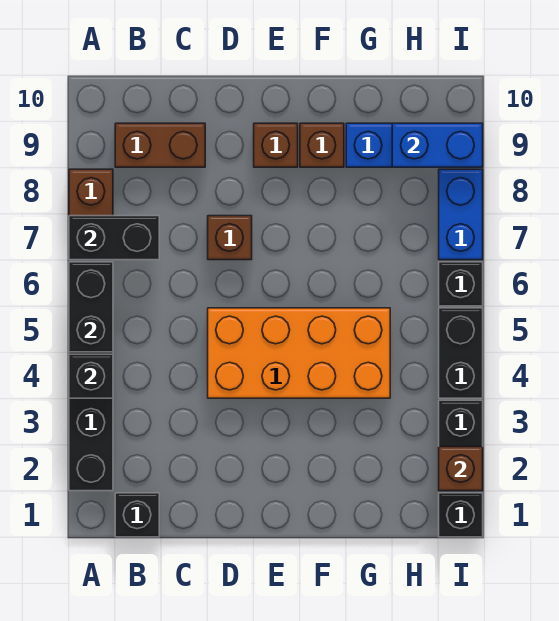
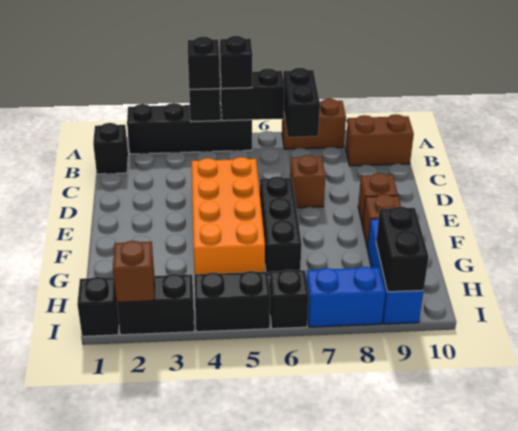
none -> black brick A4 level 3
none -> black brick A5 level 3
brown brick B9:C9 level 1 -> brown brick B9:B10 level 1
none -> black brick E6:G6 level 1
blue brick H9:I9 level 2 -> black brick H9:I9 level 2

